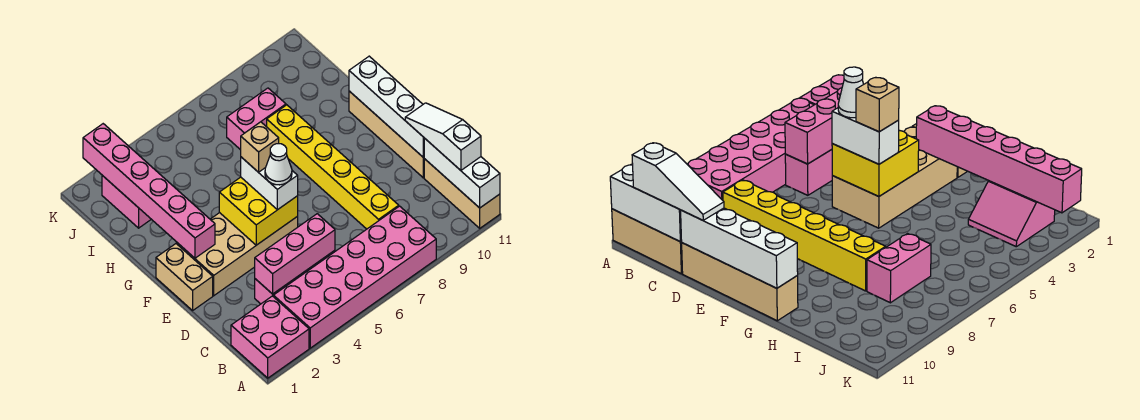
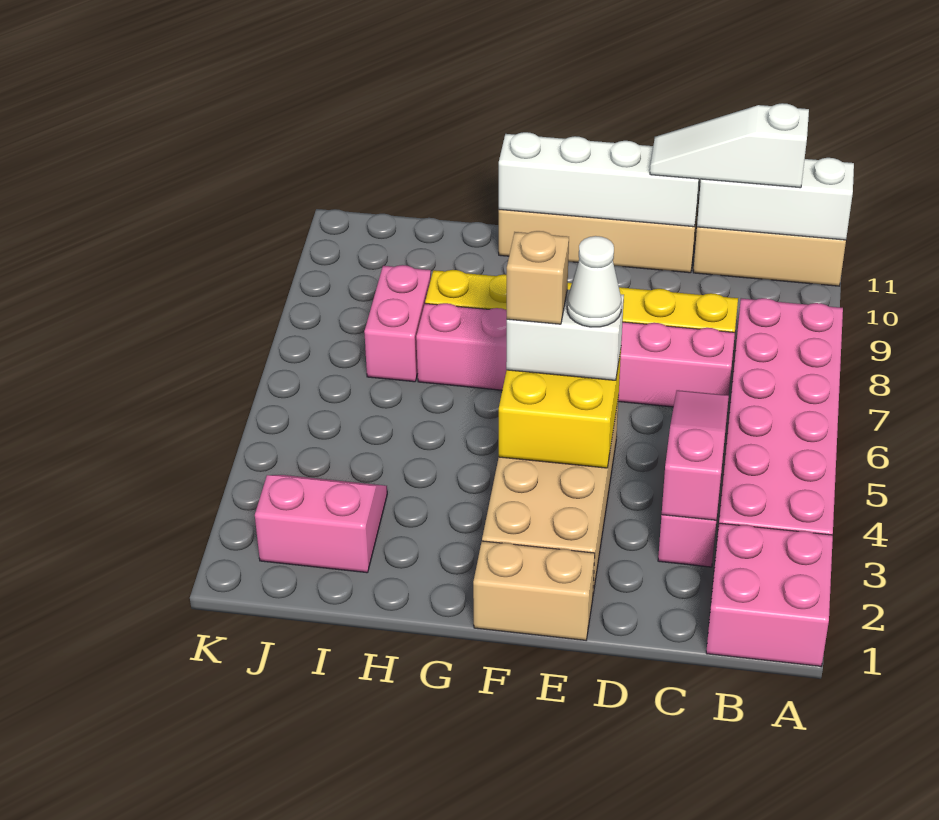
pink brick C3:C5 level 2 -> pink slope C3:C5 level 2 top 3
pink brick F2:K2 level 2 -> pink brick C7:H7 level 1

